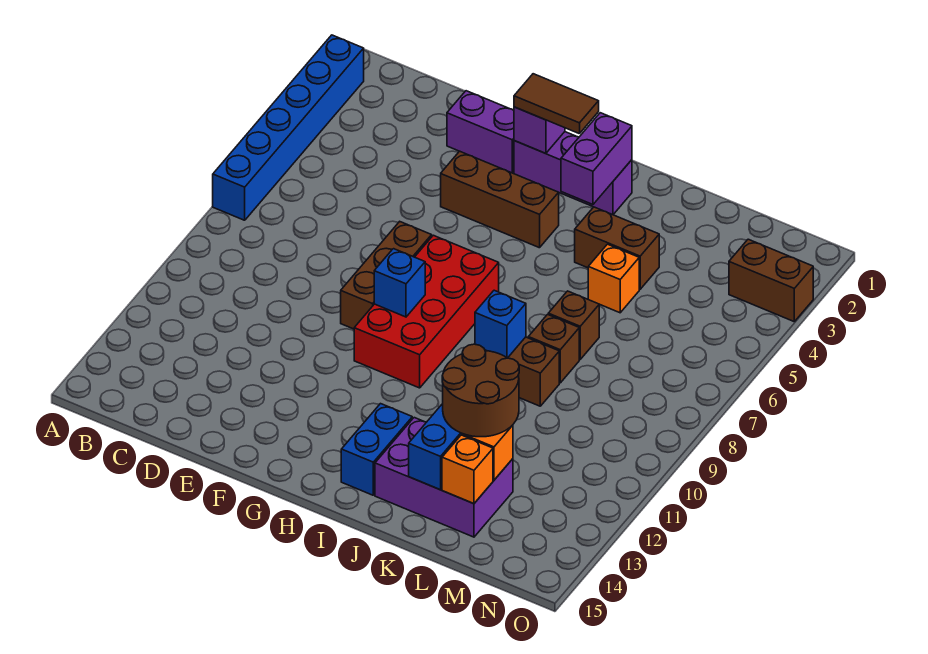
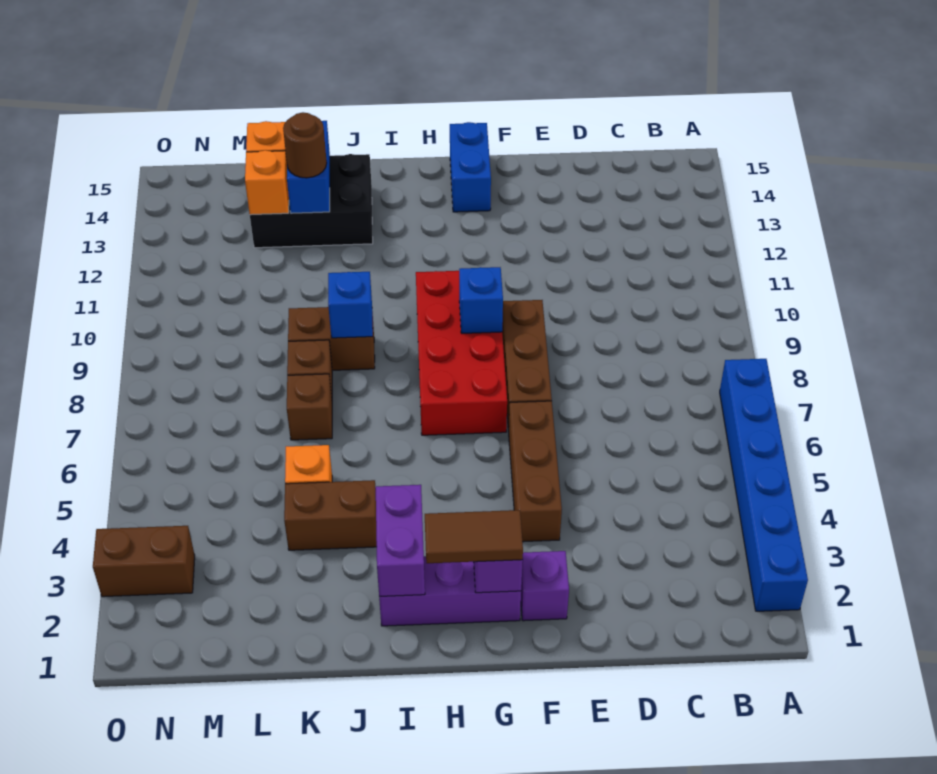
purple brick E2:F2 level 1 -> purple brick F2 level 1
brown brick F4:H4 level 1 -> brown brick F4:F6 level 1
blue brick I13:I14 level 1 -> blue brick G14:G15 level 1
purple brick J13:L14 level 1 -> black brick J13:L14 level 1
brown round brick K12:L13 level 3 -> brown round brick K13 level 3

